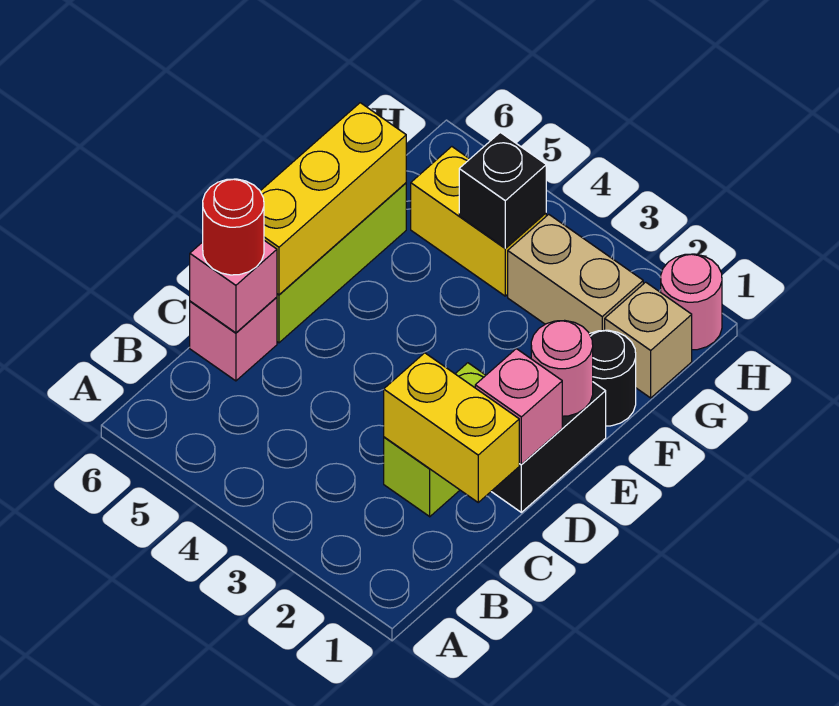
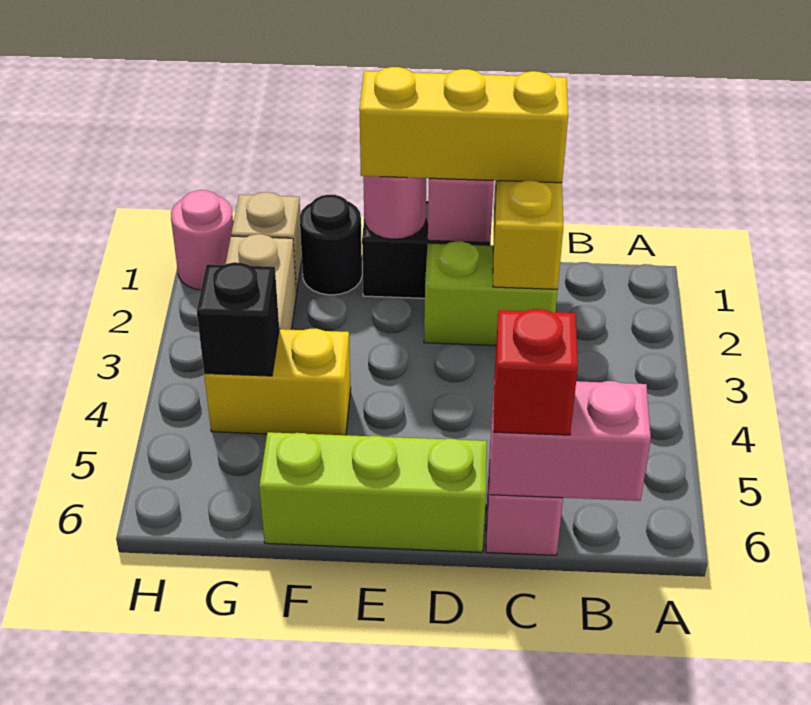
pink brick C6 level 2 -> pink brick B6:C6 level 2
red round brick C6 level 3 -> red brick C6 level 3
yellow brick D6:F6 level 2 -> yellow brick C1:E1 level 3
yellow brick G4:G5 level 1 -> yellow brick F4:G4 level 1

